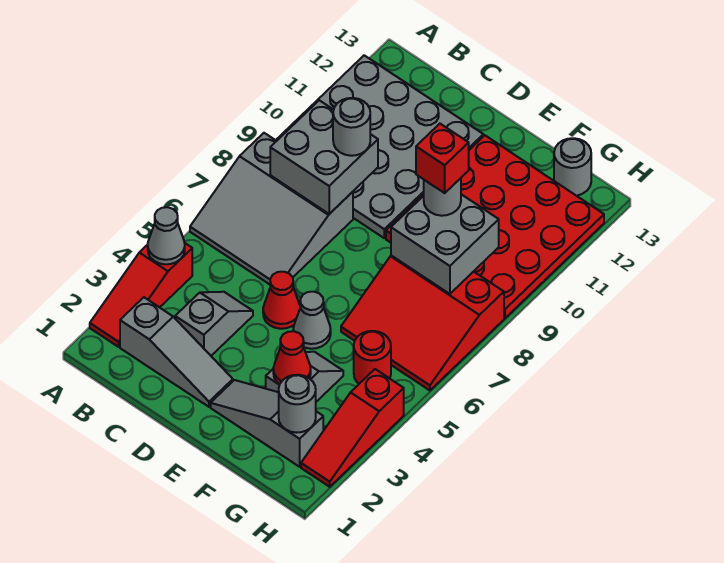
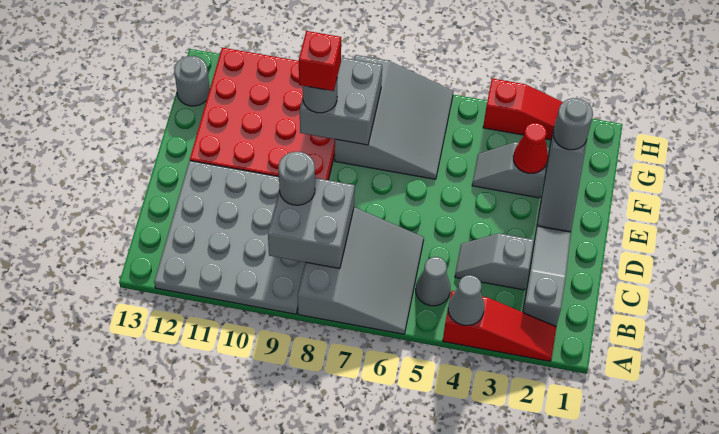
red cone D5 level 1 -> none
grey cone E5 level 1 -> grey cone B5 level 1
red slope F6:H8 level 1 top 8 -> grey slope F6:H8 level 1 top 8
red round brick G5 level 1 -> none

